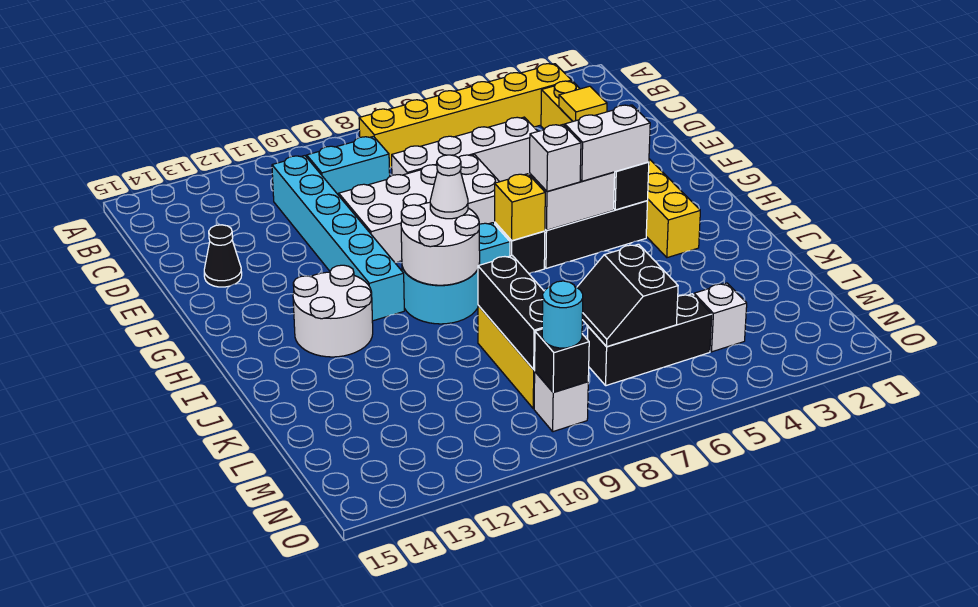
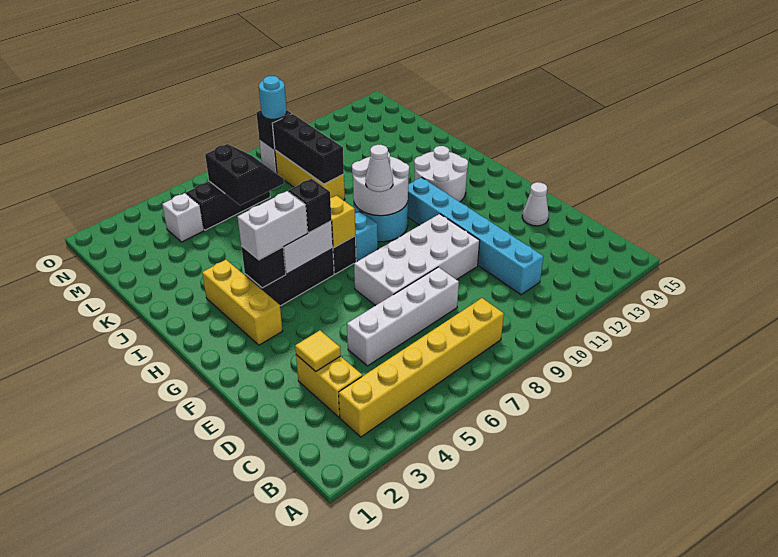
cyan brick C9:C10 level 1 -> none
black cone E14 level 1 -> white cone E14 level 1
white brick H6 level 3 -> black brick H6 level 3

